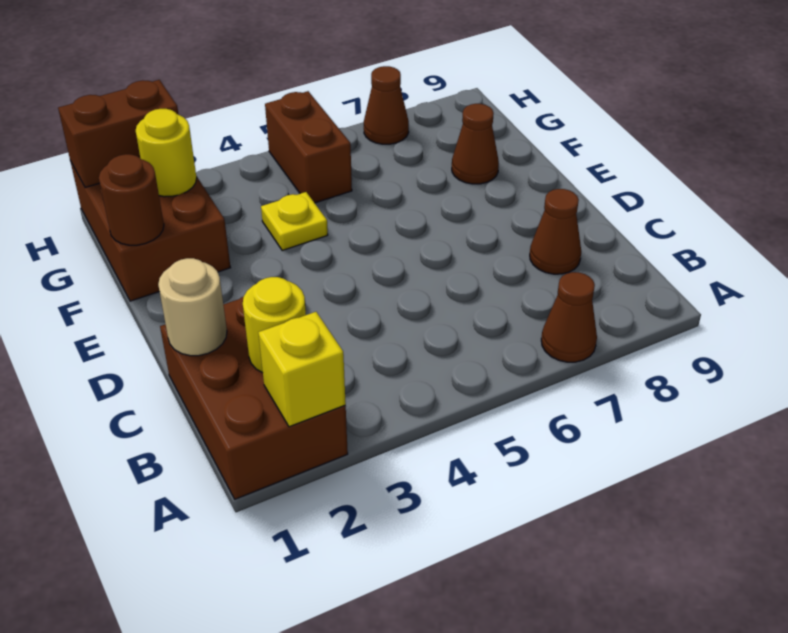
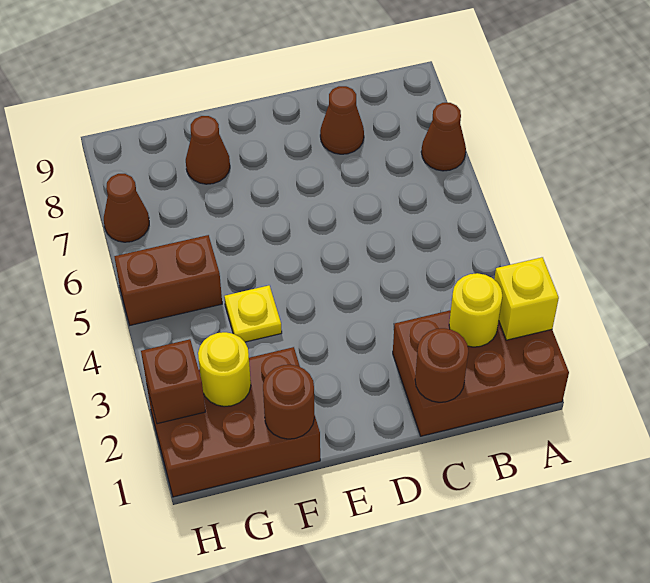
tan round brick C1 level 2 -> brown round brick C1 level 2
brown brick H1:H2 level 2 -> brown brick H2 level 2

